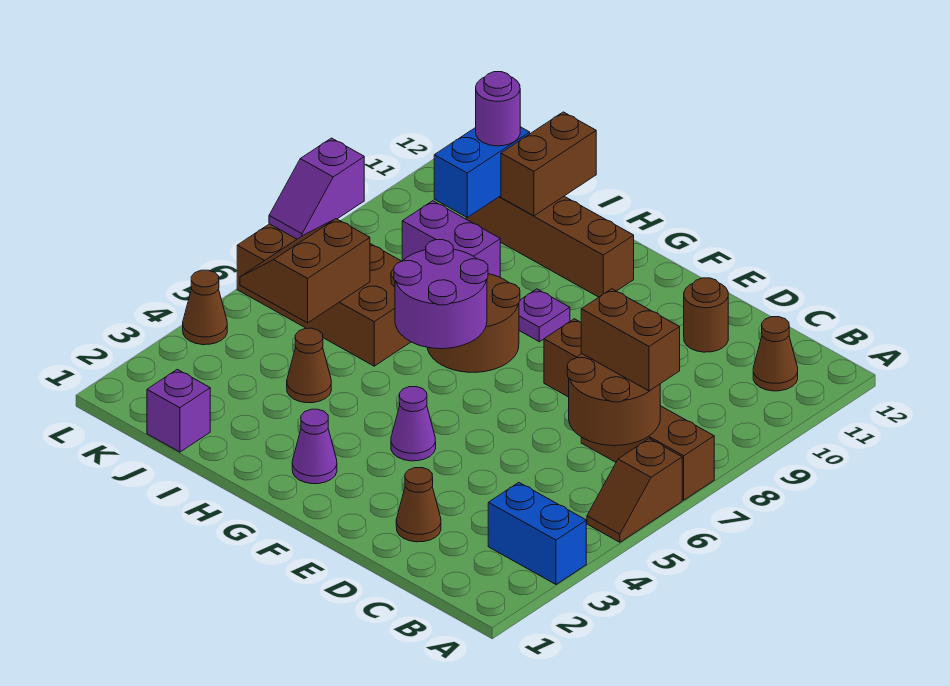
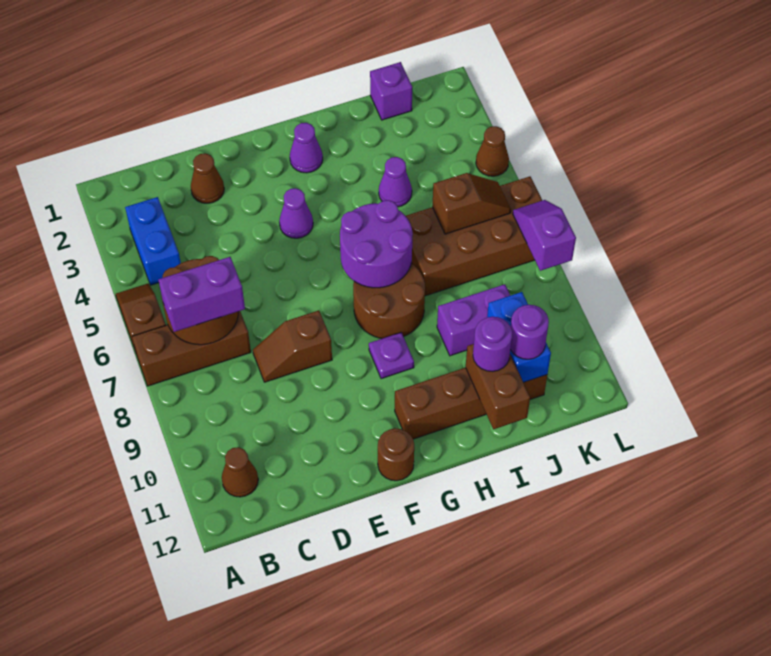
blue brick A3:B3 level 1 -> blue brick B3:B4 level 1
brown brick B7:C7 level 3 -> purple brick B7:C7 level 3
brown round brick D11 level 1 -> brown round brick F12 level 1
brown cone I4 level 1 -> purple cone I4 level 1
none -> purple round brick I11 level 3
brown slope J5:K6 level 2 top J -> brown slope J6:K6 level 2 top J

